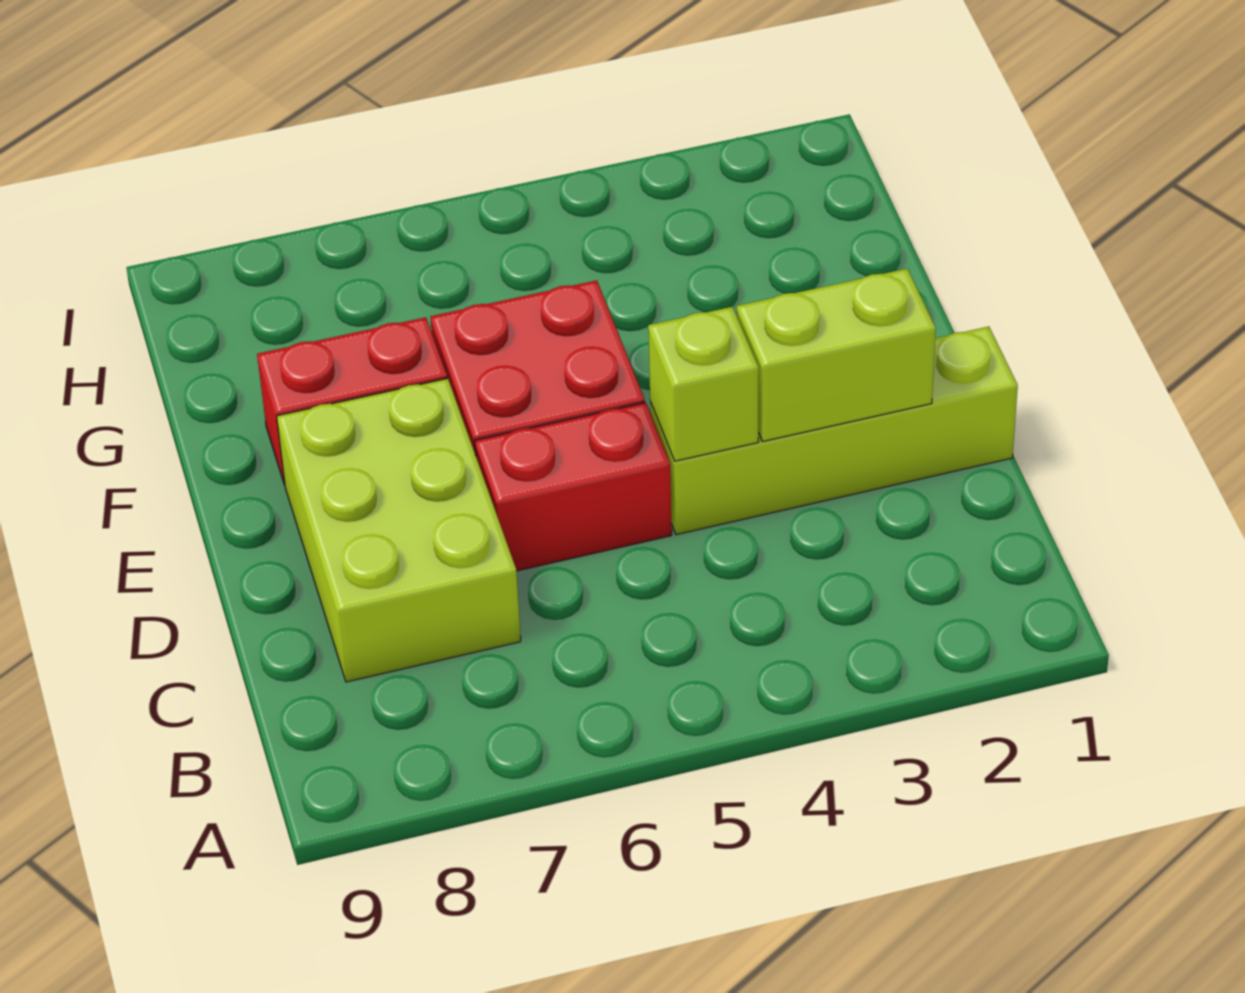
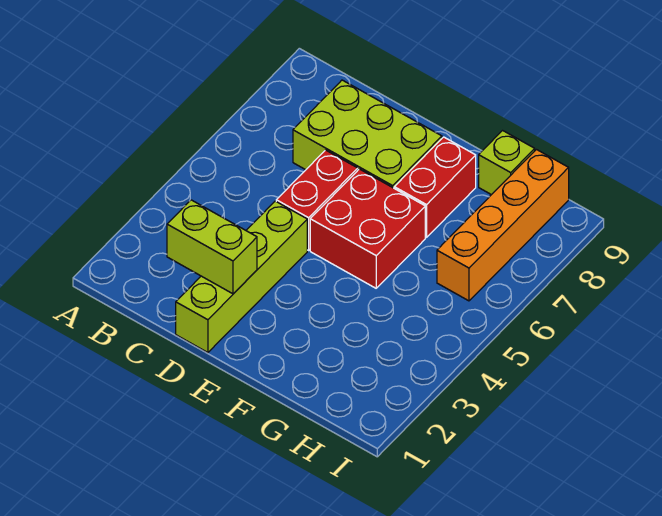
lime brick D2:D3 level 2 -> lime brick C2:D2 level 2
lime brick D4 level 2 -> lime brick G9 level 1
none -> orange brick H6:H9 level 1

